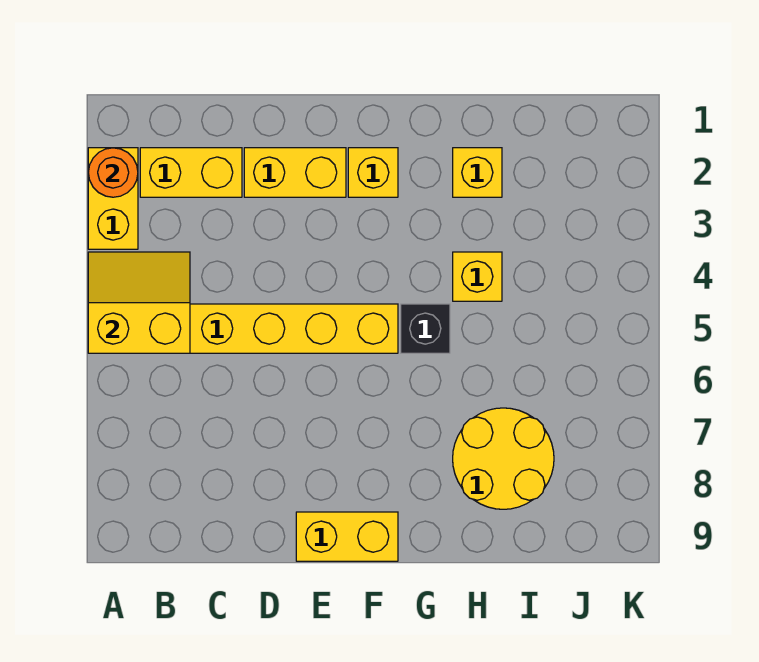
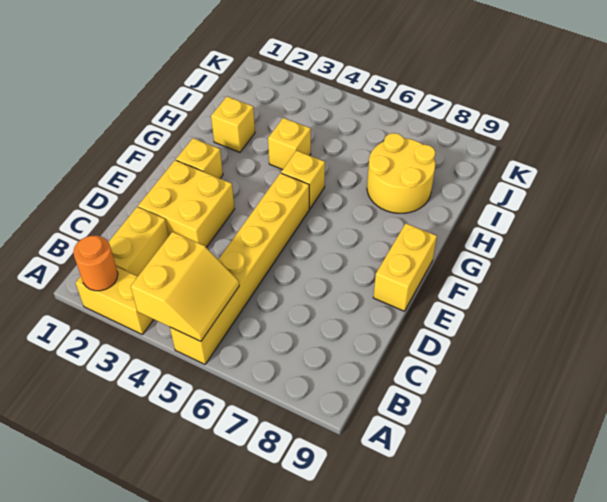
yellow slope A4:B5 level 2 top 5 -> yellow slope A4:B5 level 2 top 4
yellow brick D2:E2 level 1 -> yellow brick D2:E3 level 1
black brick G5 level 1 -> yellow brick G5 level 1

